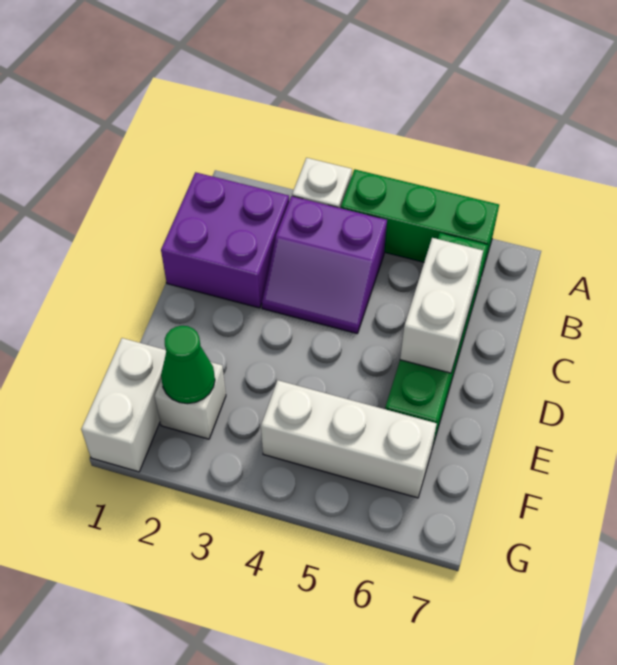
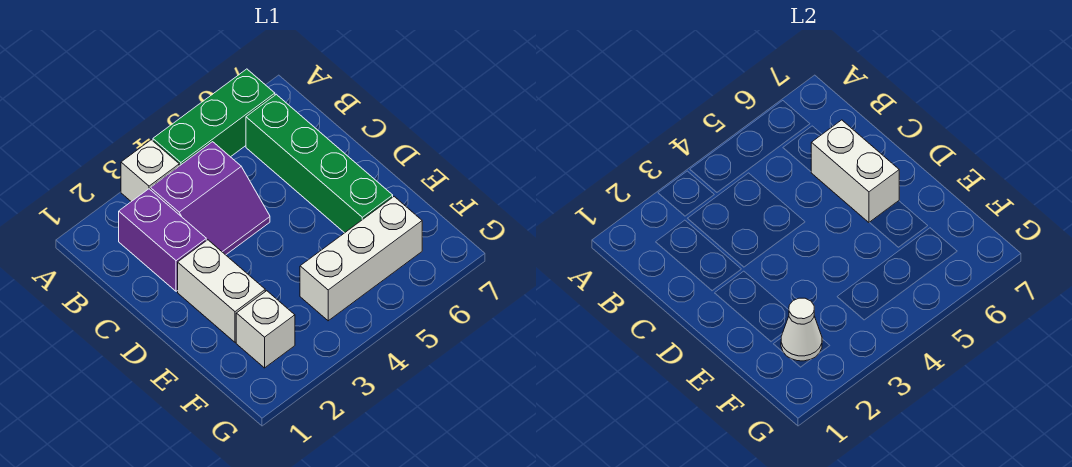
purple brick B1:C2 level 1 -> purple brick B2:C2 level 1
white brick F1:G1 level 1 -> white brick D2:E2 level 1
green cone F2 level 2 -> white cone F2 level 2

